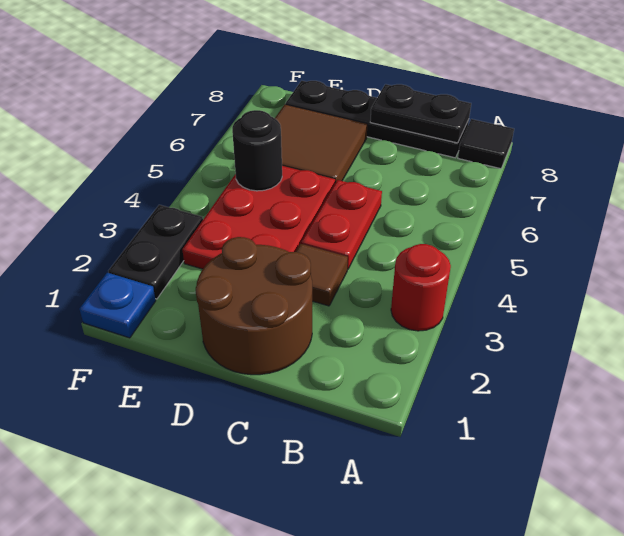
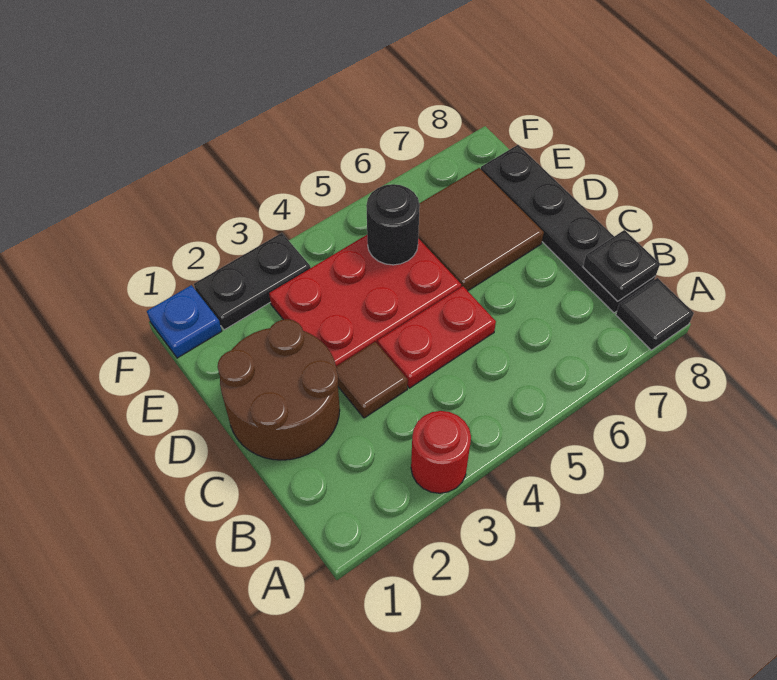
black plate B8:C8 level 2 -> black plate B8 level 2

